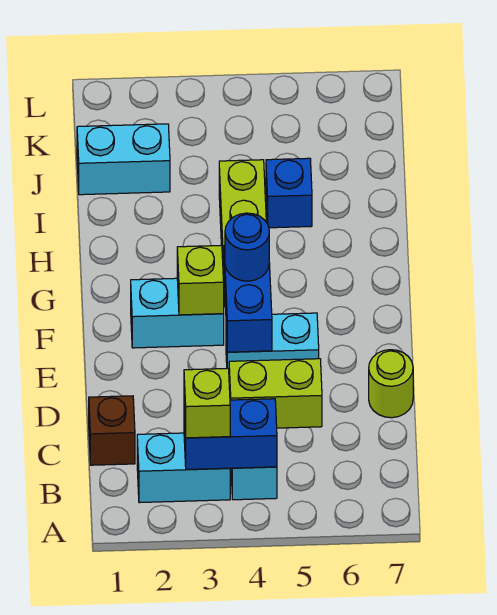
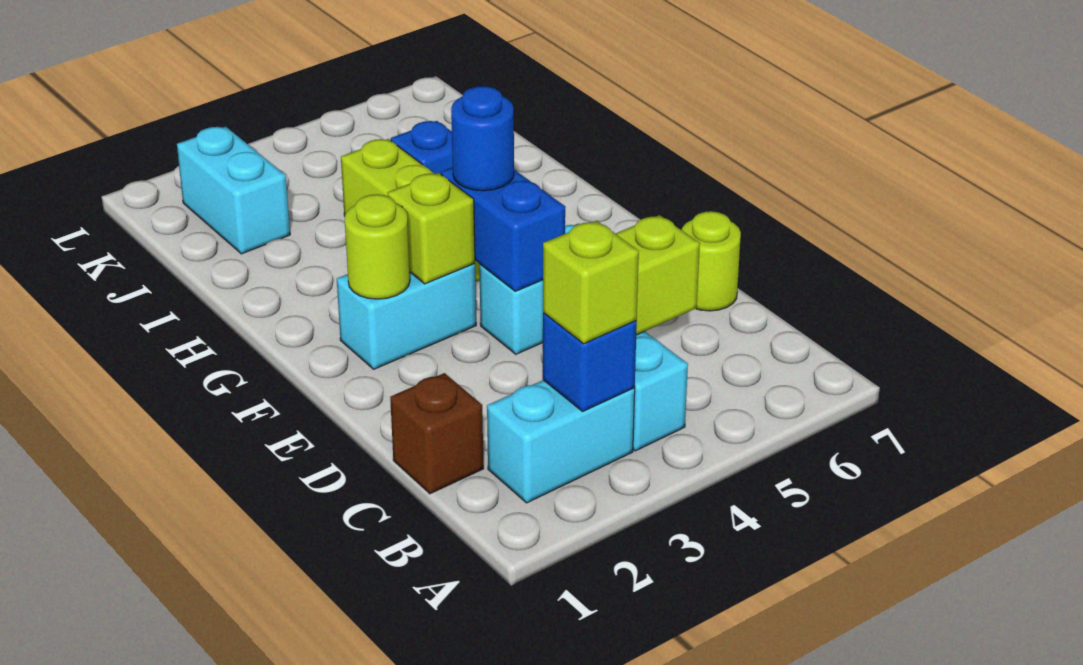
blue brick B3:B4 level 2 -> blue brick B3 level 2
none -> lime round brick F2 level 2
cyan brick J1:J2 level 1 -> cyan brick J2:K2 level 1

